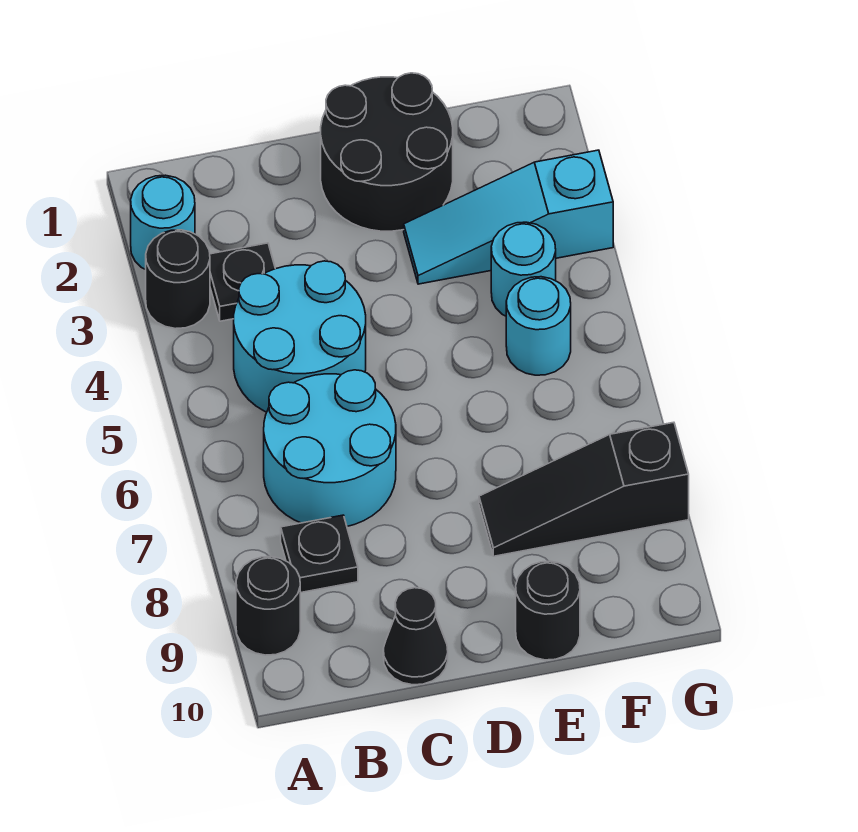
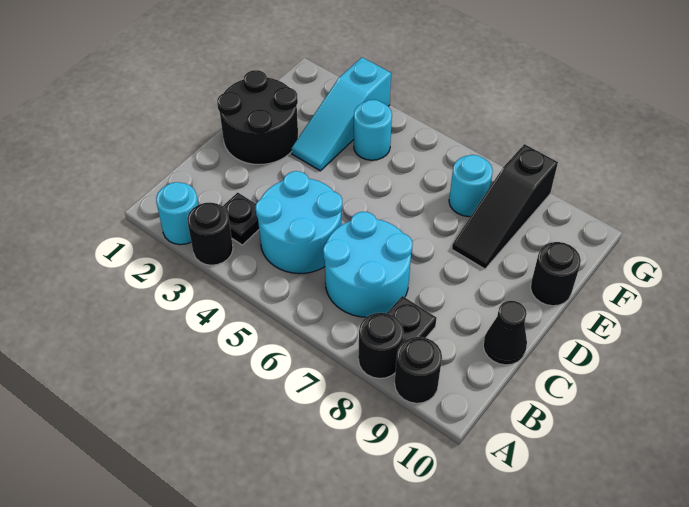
none -> black round brick A8 level 1
cyan round brick F5 level 1 -> cyan round brick F7 level 1

